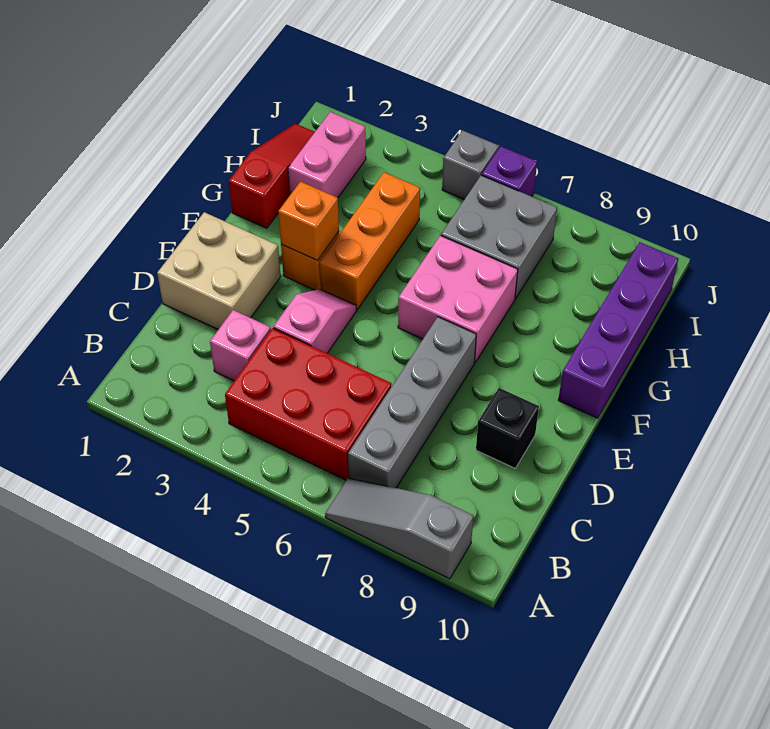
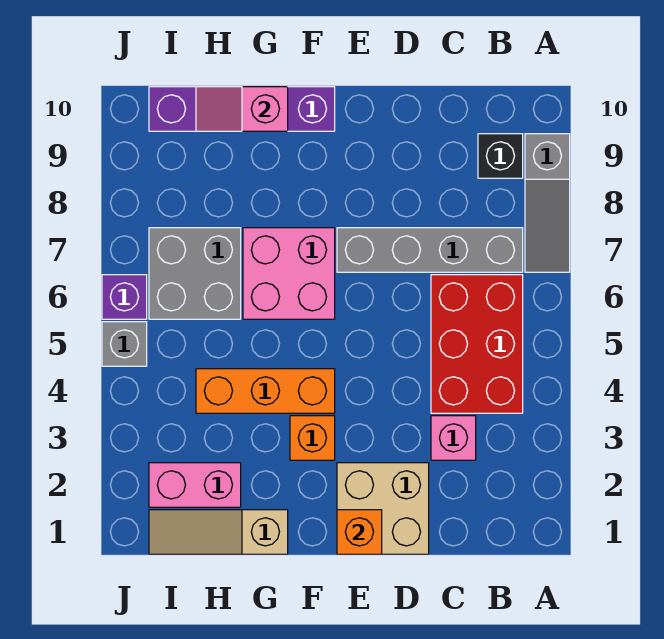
pink slope D4:E4 level 1 top D -> pink slope G10:H10 level 2 top G
black brick D9 level 1 -> black brick B9 level 1
orange brick F3 level 2 -> orange brick E1 level 2
red slope G1:I1 level 1 top G -> tan slope G1:I1 level 1 top G

